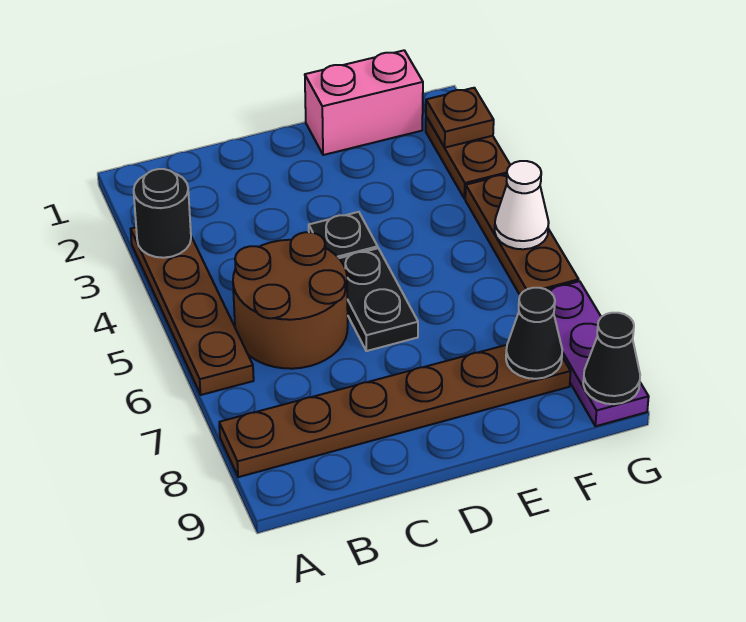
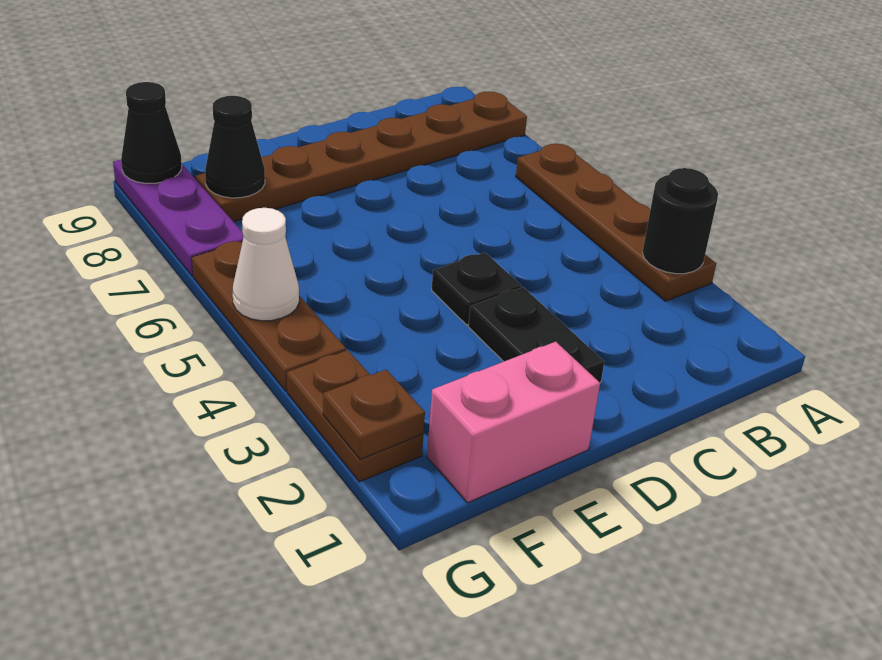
brown round brick B5:C6 level 1 -> none
black plate D5:D6 level 1 -> black plate D2:D3 level 1

